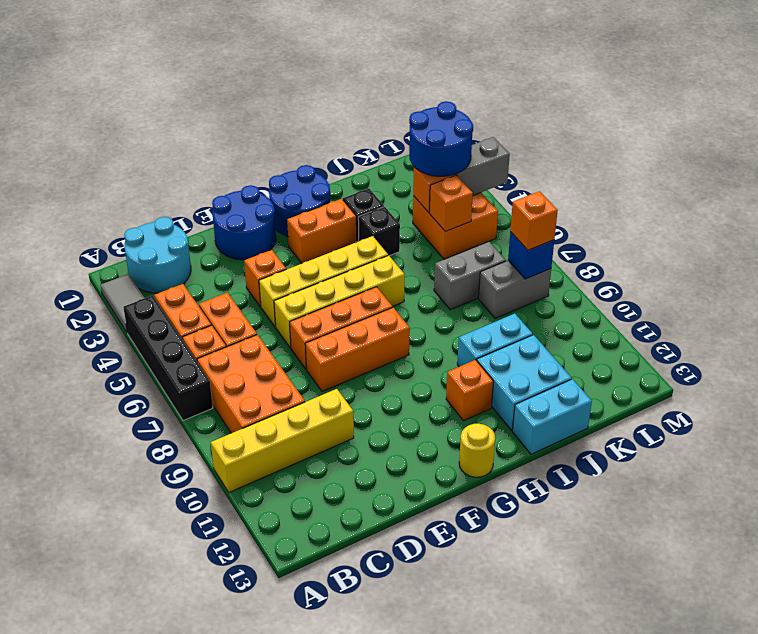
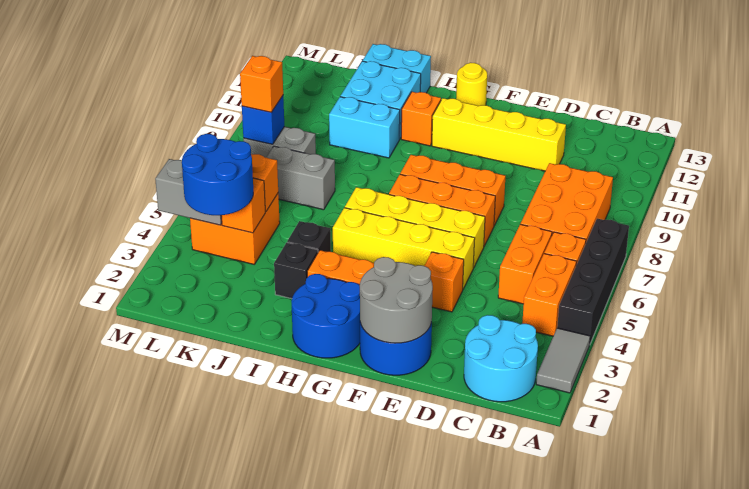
yellow brick A10:D10 level 1 -> yellow brick D11:G11 level 1
none -> grey round brick E1:F2 level 2

